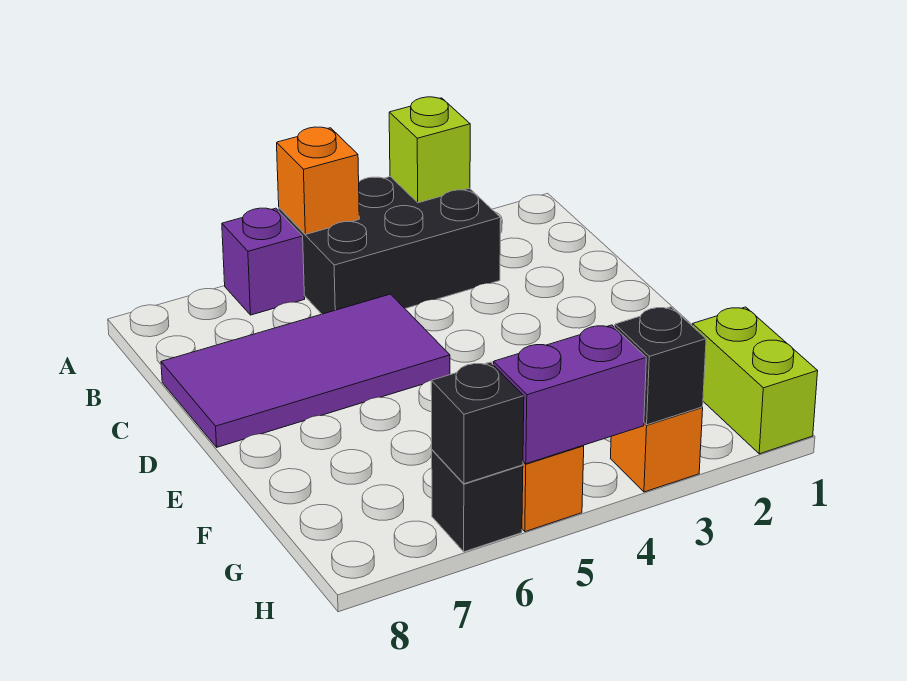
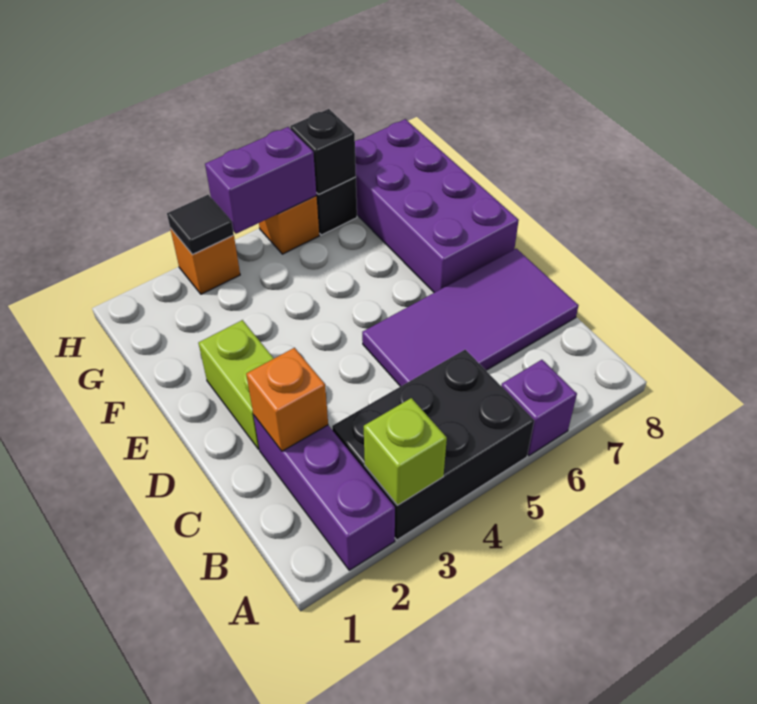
none -> purple brick A2:C2 level 1
orange brick A5 level 2 -> orange brick C2 level 2
none -> purple brick E7:H8 level 1
lime brick G1:H1 level 1 -> lime brick D2:E2 level 1
black brick H3 level 2 -> black tile H3 level 2

